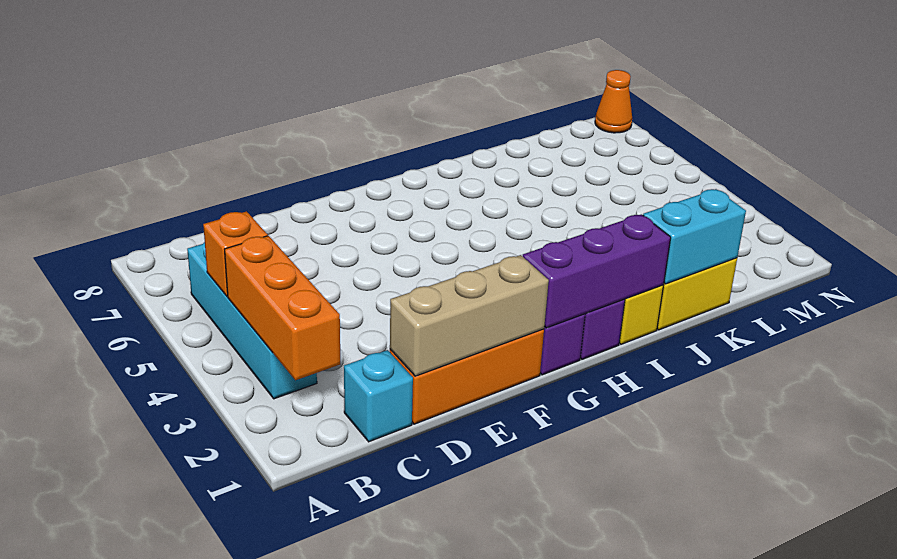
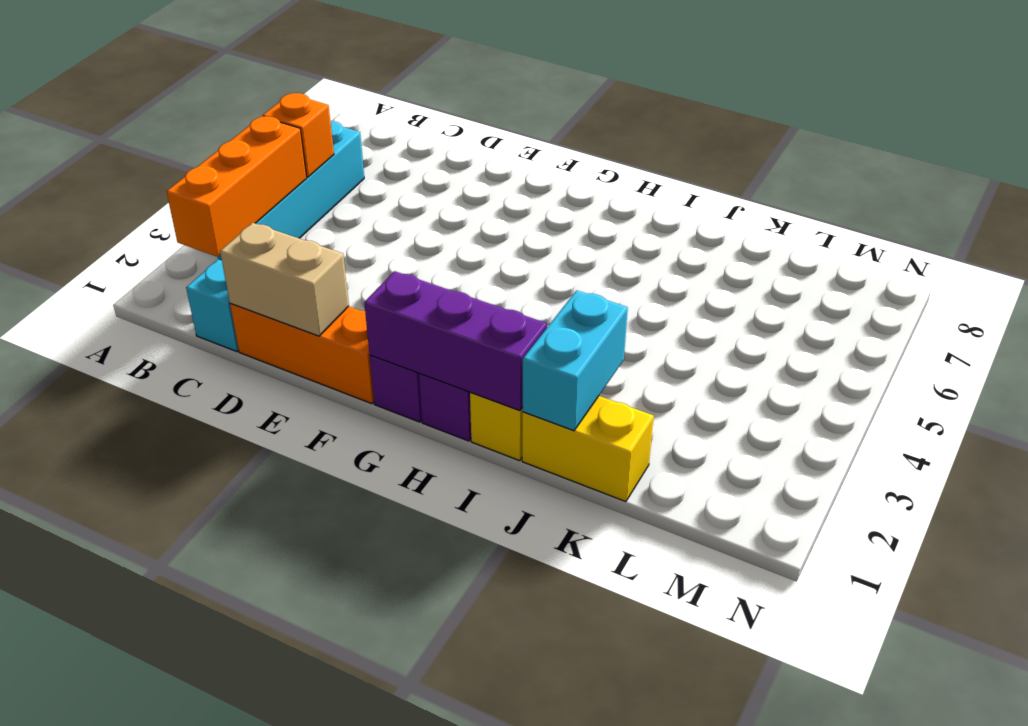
tan brick D1:F1 level 2 -> tan brick D1:E1 level 2
cyan brick J1:K1 level 2 -> cyan brick J1:J2 level 2
orange cone N8 level 1 -> none

